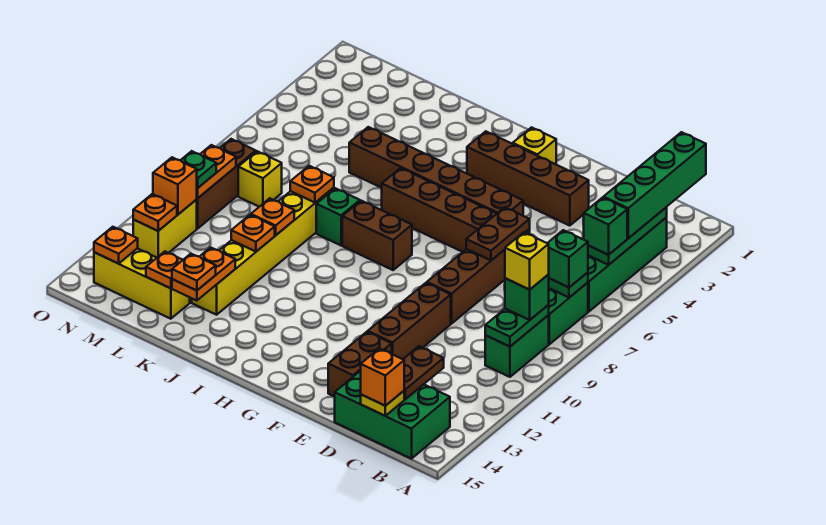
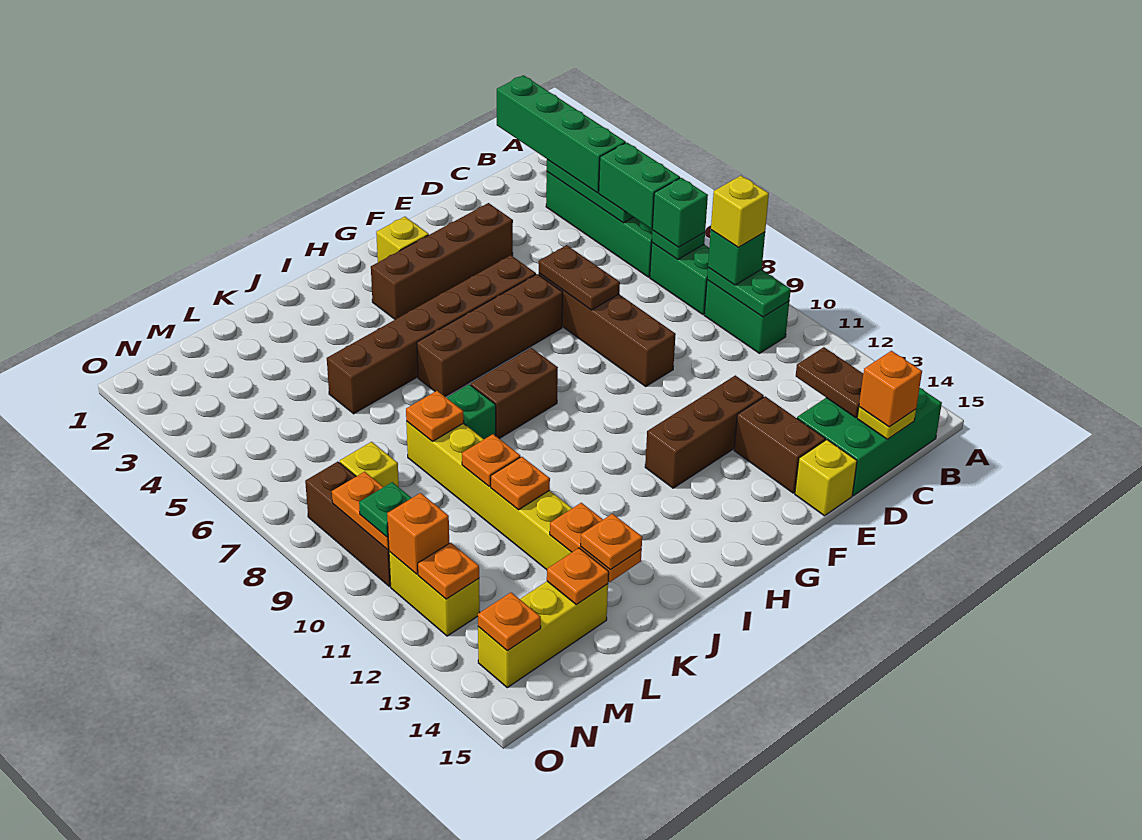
green brick B5 level 3 -> green brick B5:B6 level 3
brown brick E10:E12 level 1 -> brown brick E12:G12 level 1
none -> yellow brick E15 level 1

